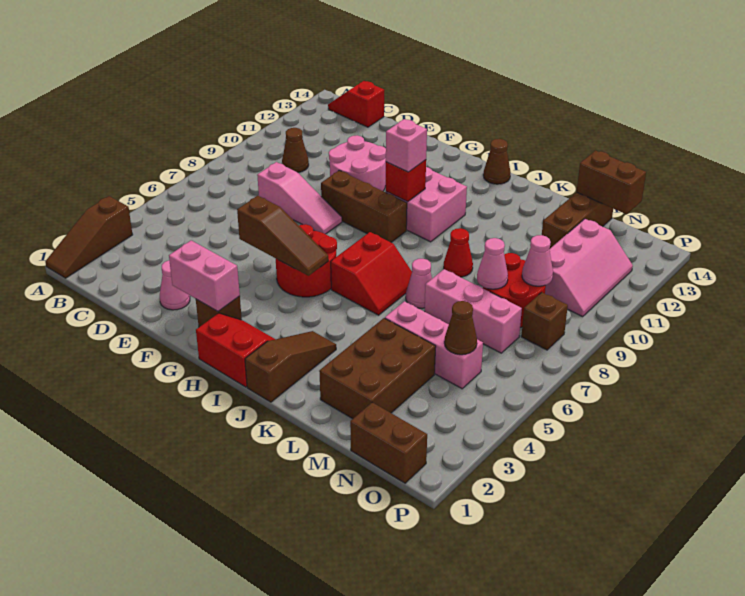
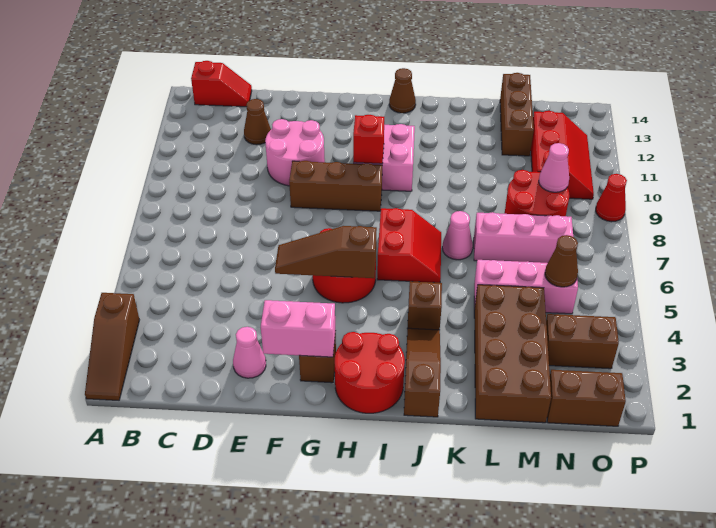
red slope B14:C14 level 1 top C -> red slope B14:C14 level 1 top B
brown cone C10 level 1 -> brown cone D12 level 1
pink slope D8:F8 level 1 top D -> none
brown slope F5:H5 level 2 top F -> brown slope F5:H5 level 2 top H
red slope H1:I2 level 1 top 1 -> red round brick H1:I2 level 1
pink brick H10 level 3 -> none
red cone K9 level 1 -> red cone P9 level 1
brown brick L2:M4 level 1 -> brown brick L1:M4 level 1
pink cone M8 level 2 -> none
brown brick M14:N14 level 2 -> brown brick N3:O3 level 1
pink slope N10:O12 level 1 top N -> red slope N10:O12 level 1 top N
brown brick O8 level 1 -> brown brick J4 level 1

